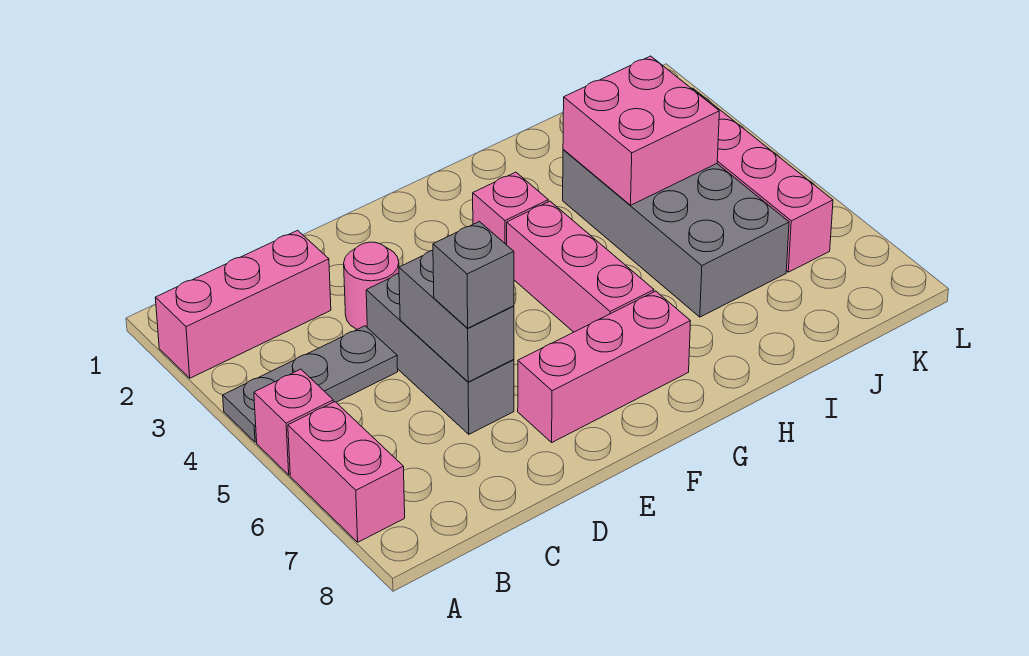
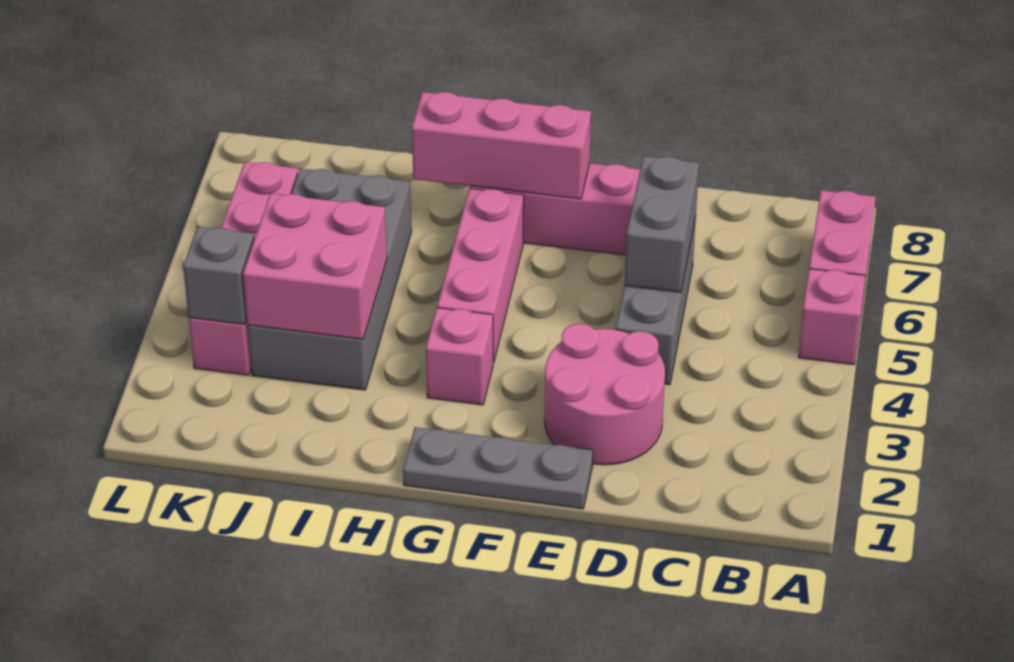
pink brick A2:C2 level 1 -> pink brick F7:H7 level 2
grey plate A4:C4 level 1 -> grey plate E1:G1 level 1
pink round brick D3 level 1 -> pink round brick D2:E3 level 1
grey brick D6 level 3 -> grey brick K3 level 2

